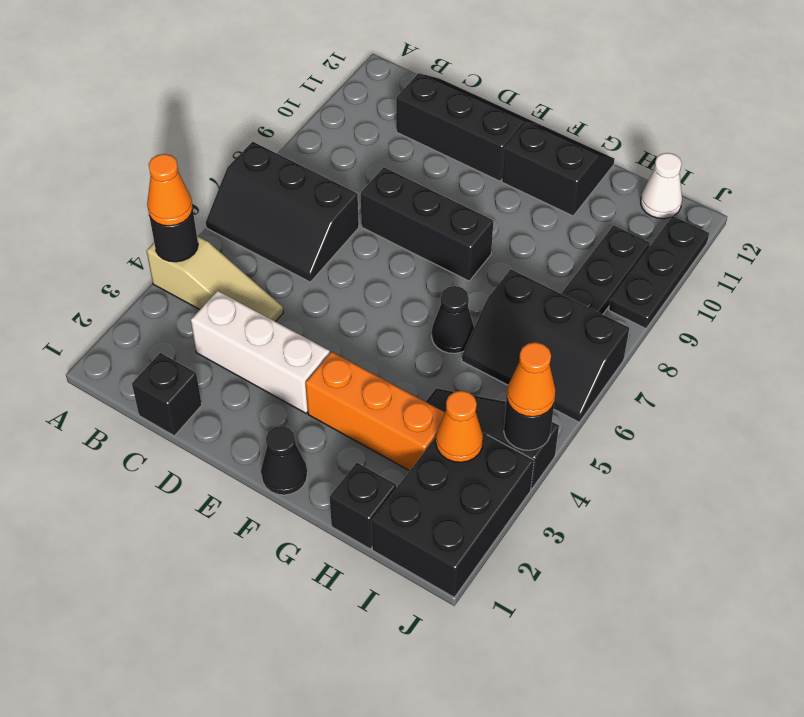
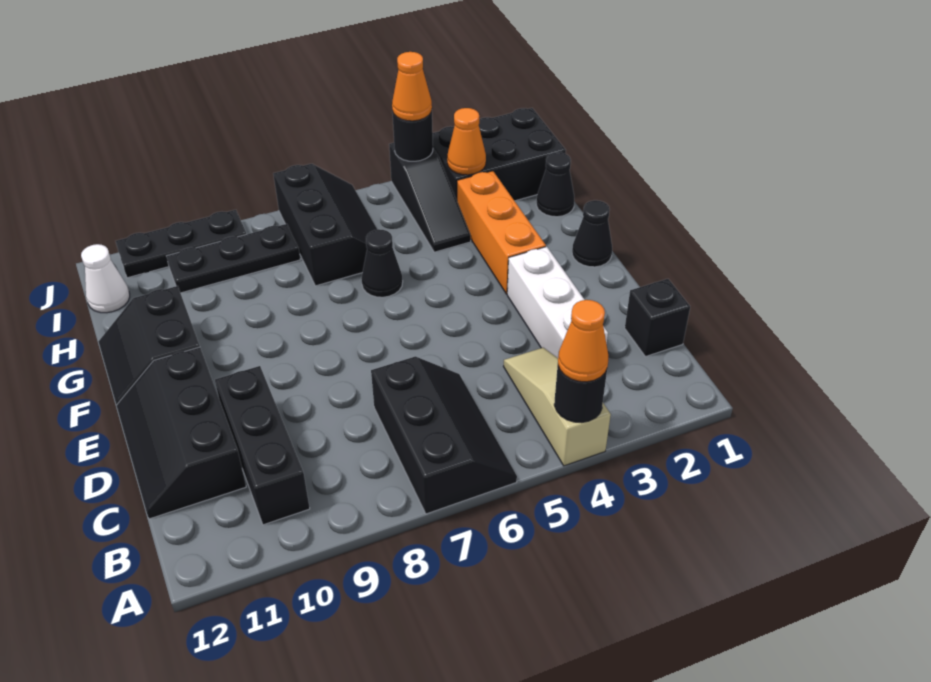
black brick D8:F8 level 1 -> black brick B10:D10 level 1
black brick H1 level 1 -> black cone H1 level 1

